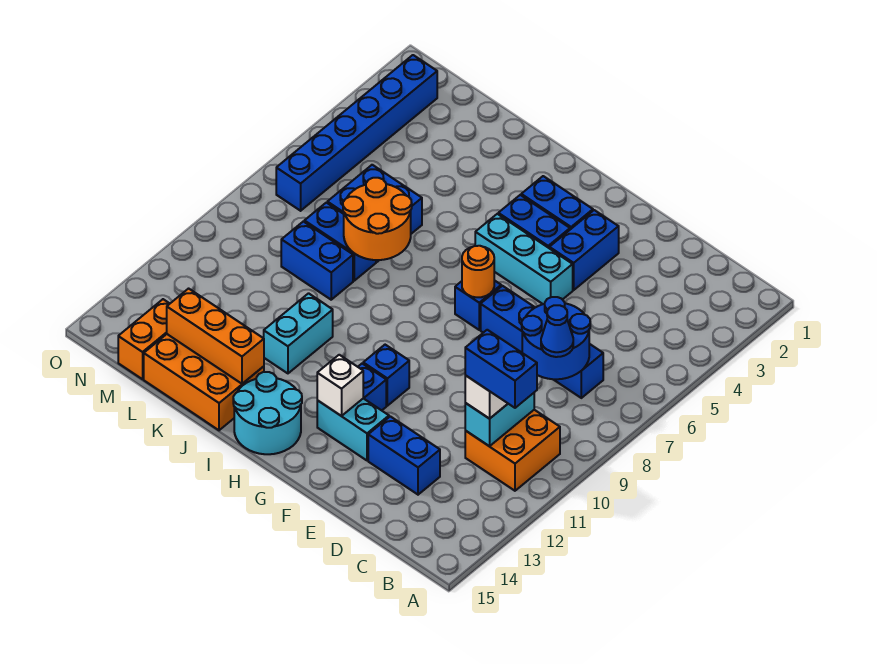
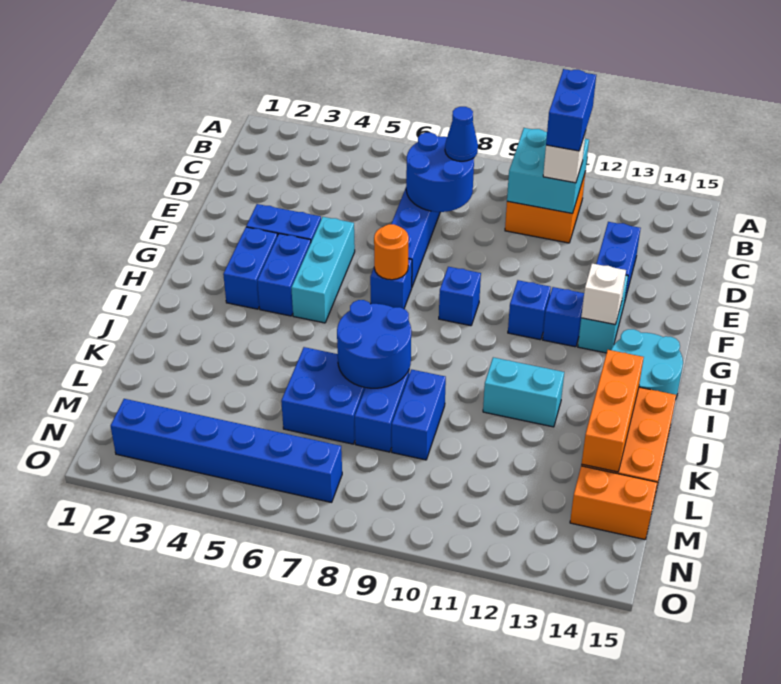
cyan brick C10:C11 level 2 -> cyan brick B10:C11 level 2
none -> blue brick G9 level 1
orange round brick J7:K8 level 2 -> blue round brick J7:K8 level 2

